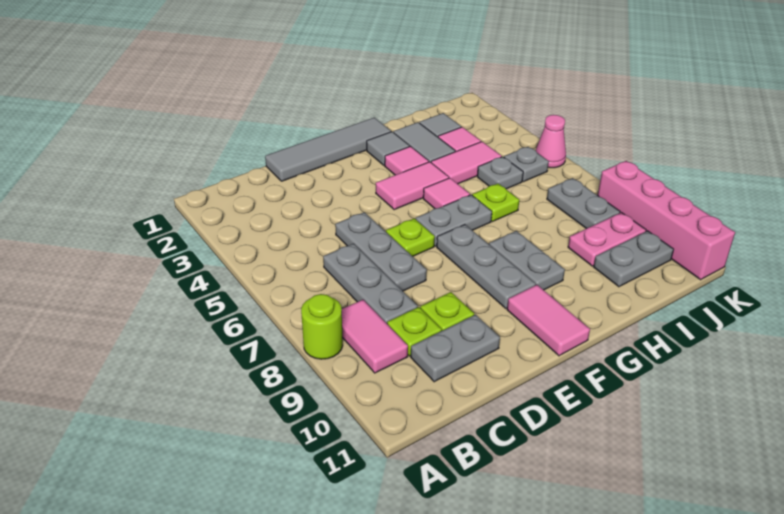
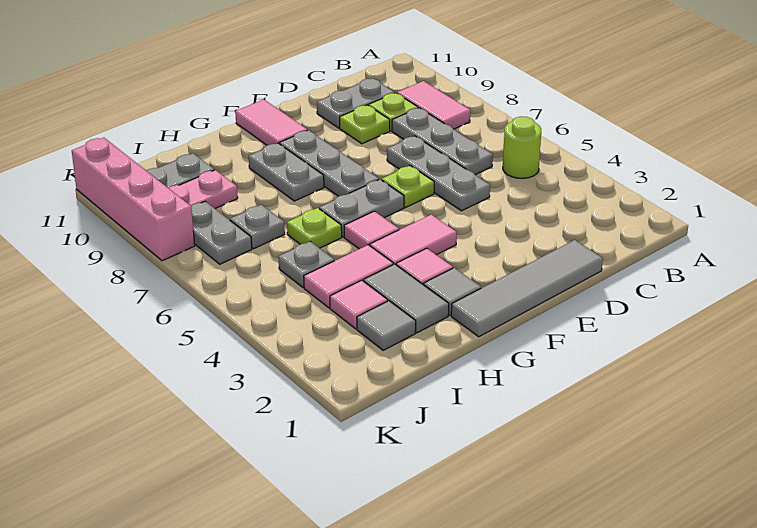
lime round brick A8 level 1 -> lime round brick B5 level 1
grey plate J5 level 1 -> grey plate I7 level 1
pink cone K5 level 1 -> none

